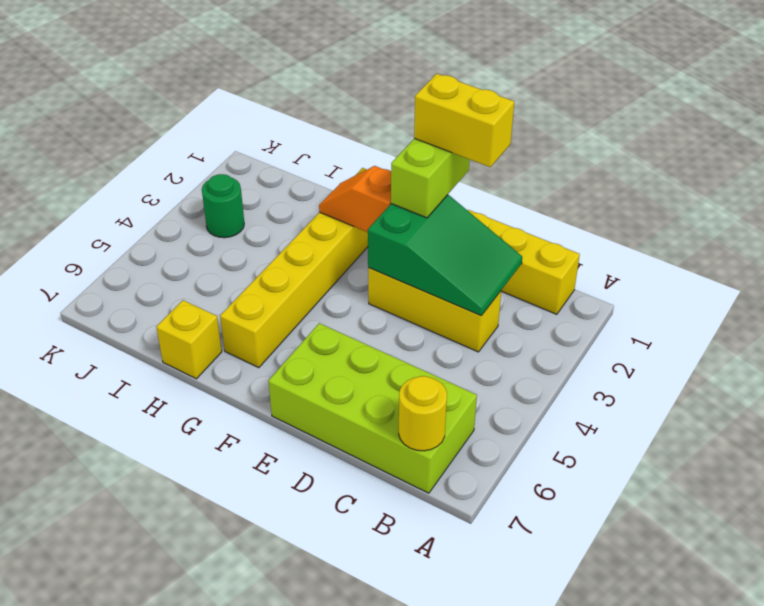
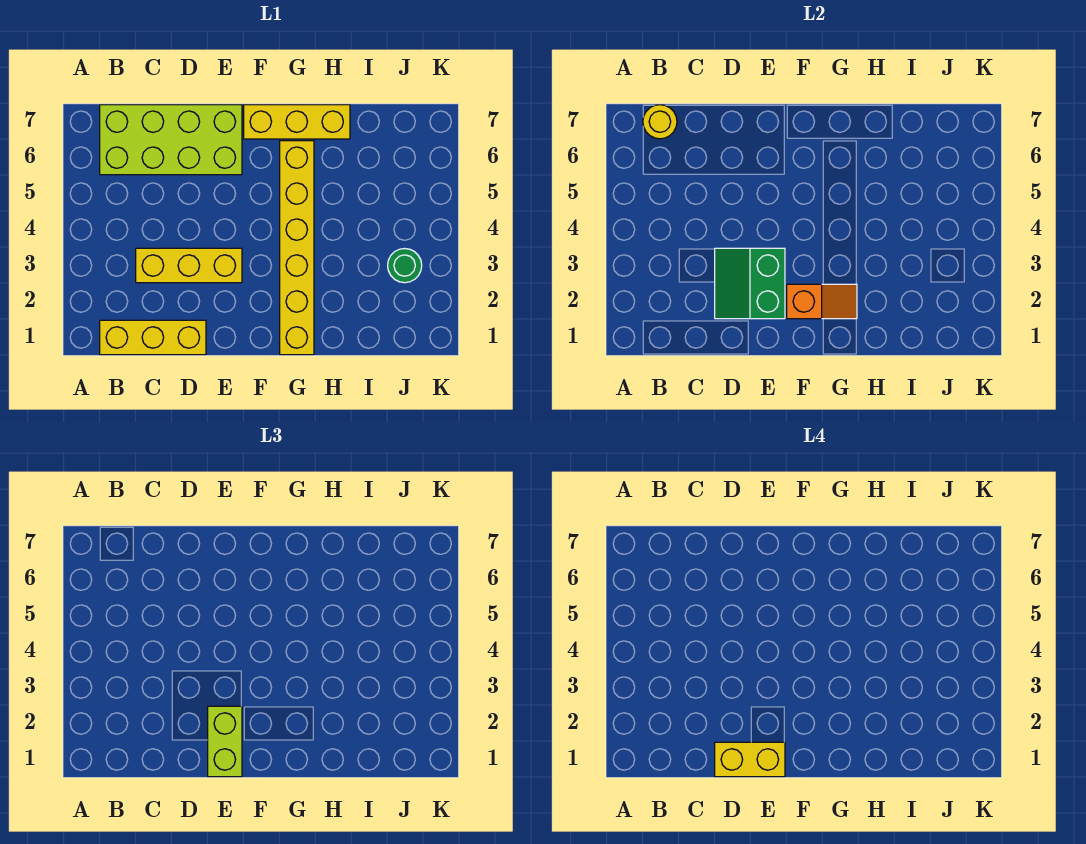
green slope C2:E3 level 2 top E -> green slope D2:E3 level 2 top E
yellow brick H7 level 1 -> yellow brick F7:H7 level 1

